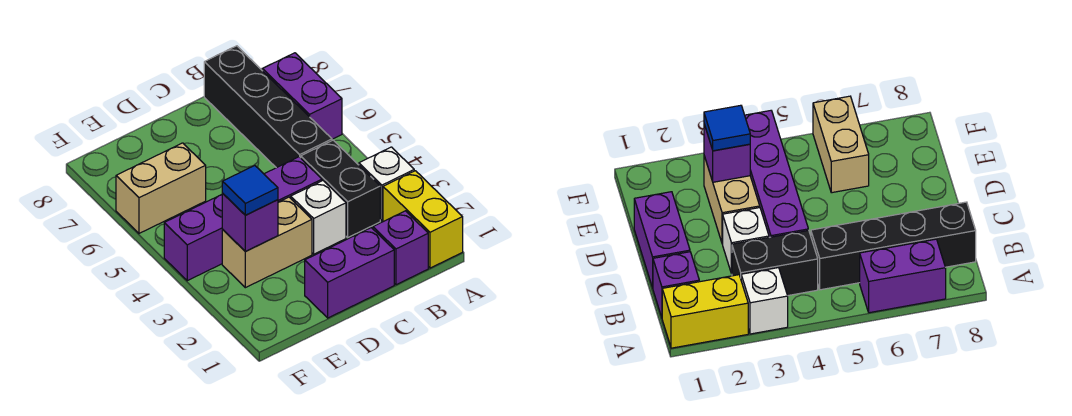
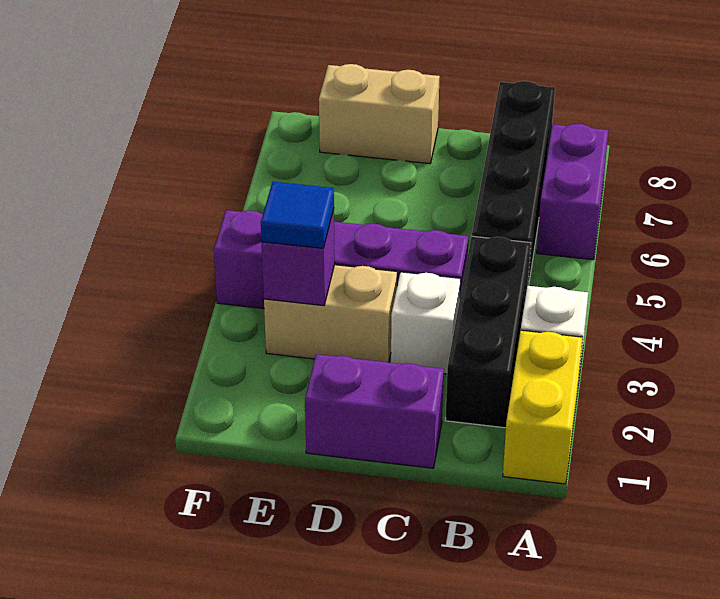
purple brick B1 level 1 -> none
black brick B3:B4 level 1 -> black brick B2:B4 level 1
tan brick E6:F6 level 1 -> tan brick D8:E8 level 1

